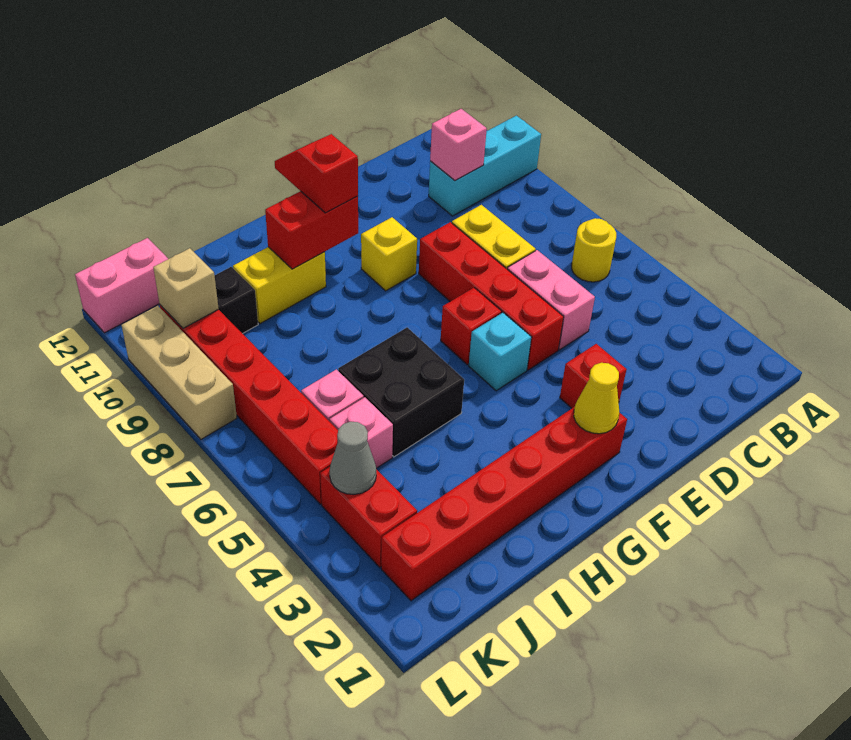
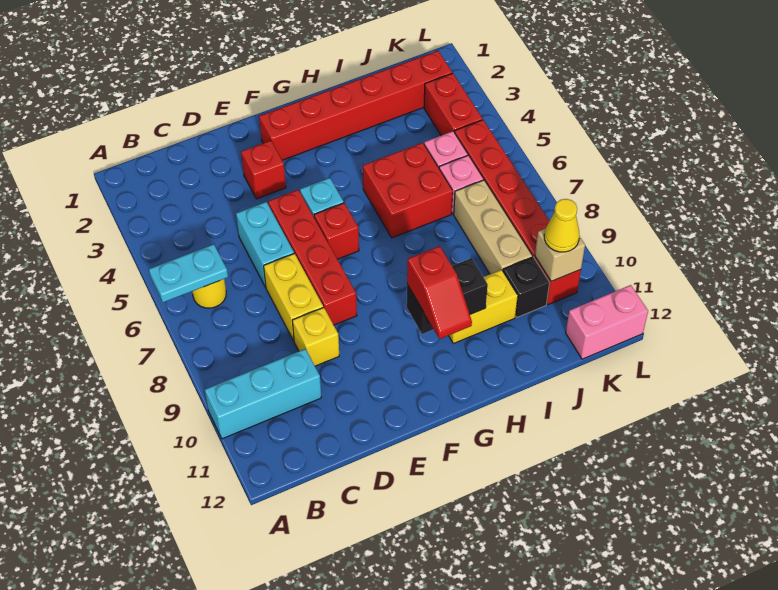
none -> cyan plate A6:B6 level 2
pink brick C10 level 2 -> none
pink brick D5:D6 level 1 -> cyan brick D5:D6 level 1
yellow cone F2 level 2 -> yellow cone K10 level 3
yellow brick F9 level 1 -> yellow brick D9 level 1
red brick G10:H10 level 2 -> black brick G10:H10 level 2
black brick H5:I6 level 1 -> red brick H5:I6 level 1
grey cone K4 level 2 -> none
tan brick L8:L10 level 1 -> tan brick J7:J9 level 1

